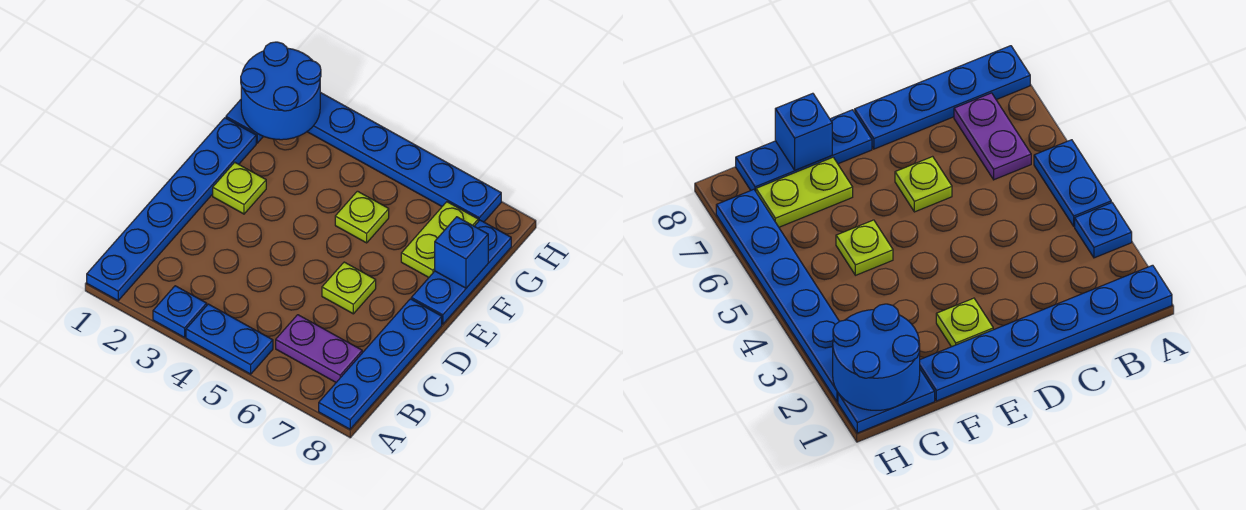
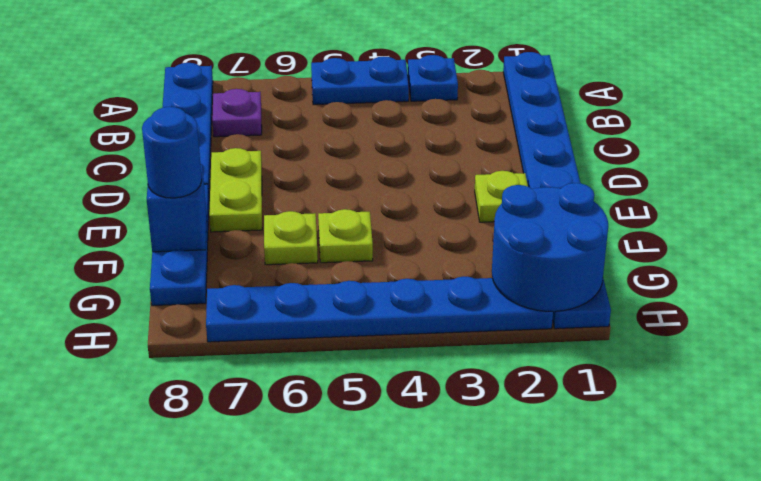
purple plate B6:B7 level 1 -> purple plate B7 level 1
lime plate D6 level 1 -> lime plate F6 level 1
lime plate F7:G7 level 1 -> lime plate D7:E7 level 1
none -> blue round brick F8 level 3

